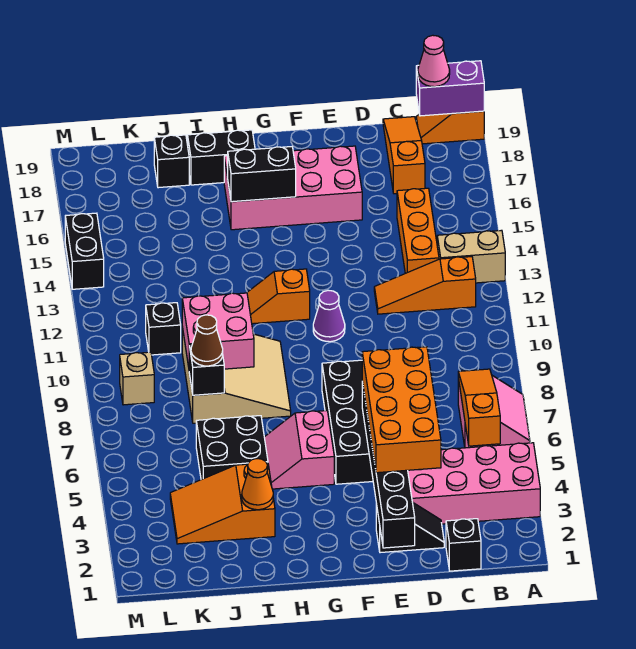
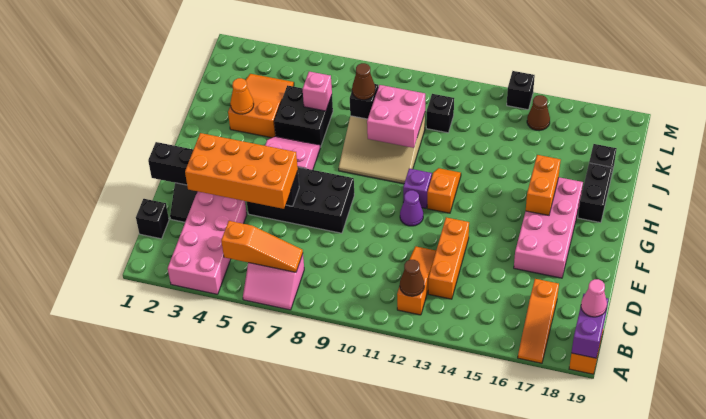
tan brick A13:B13 level 1 -> none
none -> brown cone B12 level 2
orange brick C13:C15 level 1 -> orange brick C13:E13 level 1
orange slope C17:C19 level 1 top 17 -> orange slope A17:C17 level 1 top C
none -> purple brick G11 level 1
black brick G16:H16 level 2 -> orange brick G16:H16 level 2
none -> pink brick J6 level 2
tan brick L9 level 1 -> none
none -> brown cone L15 level 1
black brick M14:M15 level 1 -> black brick M14 level 1

